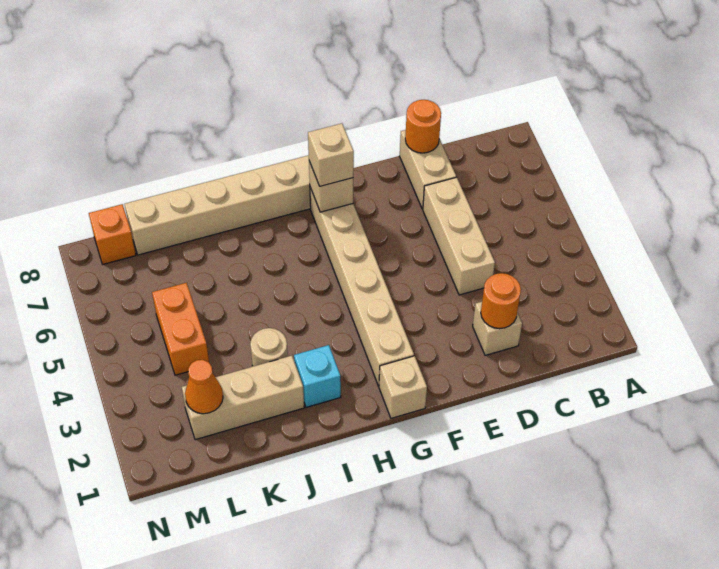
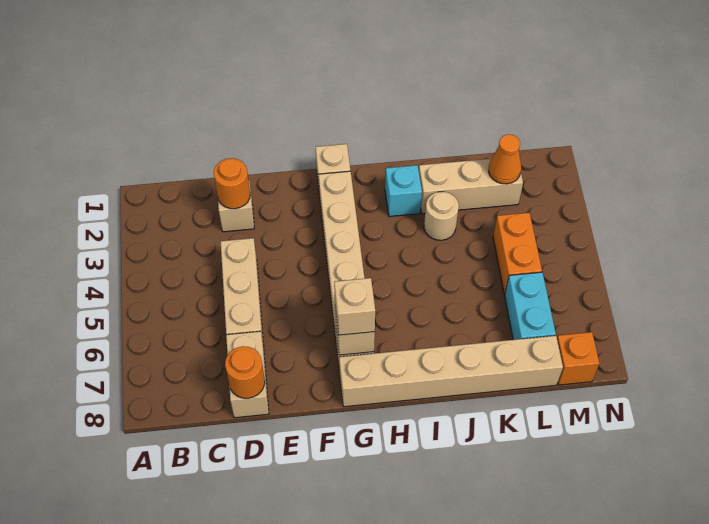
none -> cyan brick L6:L7 level 1

